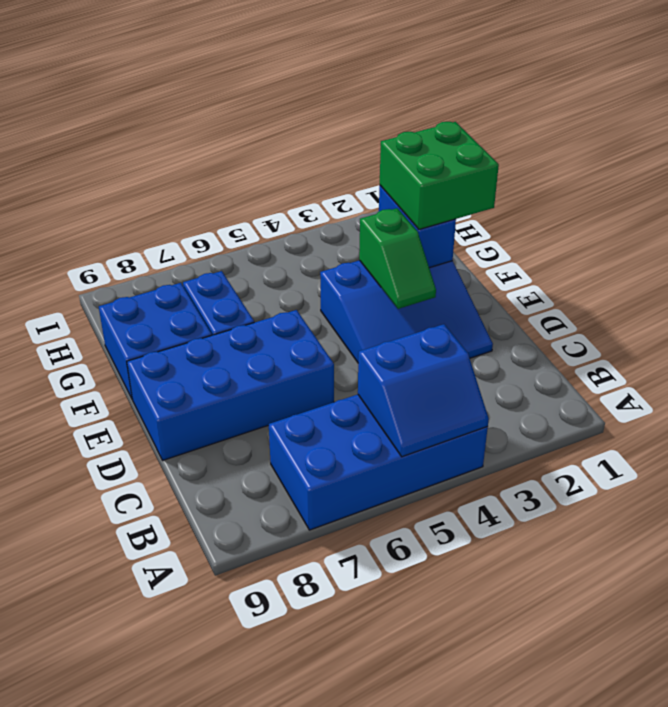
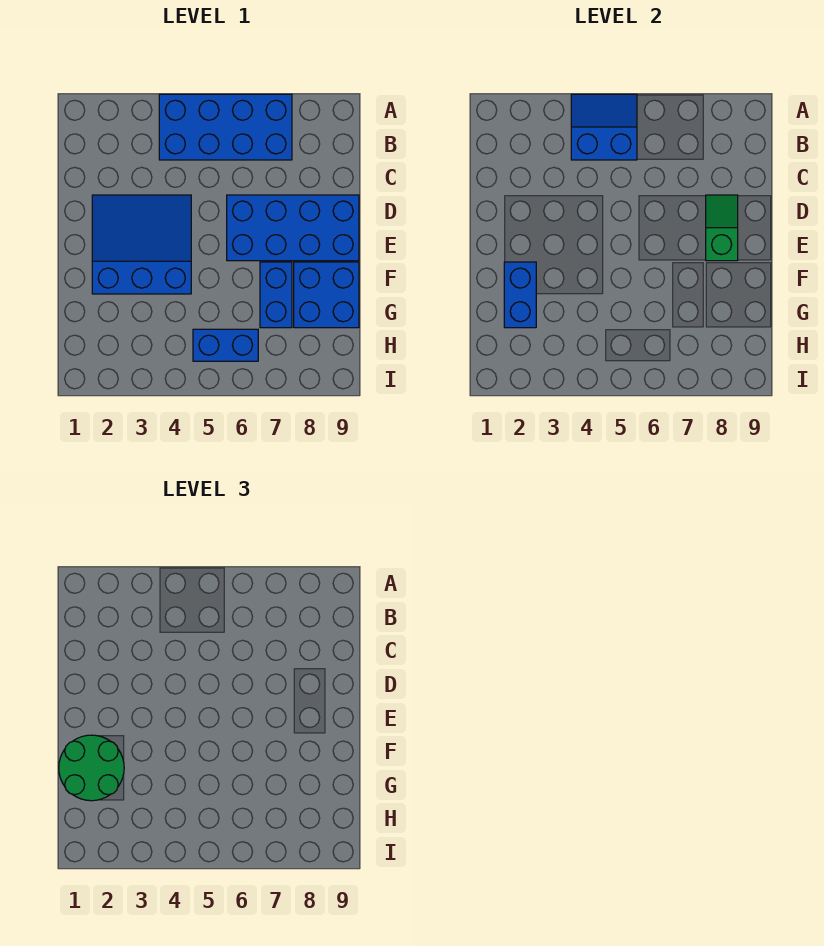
green slope E3:F3 level 2 top F -> green slope D8:E8 level 2 top E
green brick F1:G2 level 3 -> green round brick F1:G2 level 3
none -> blue brick H5:H6 level 1

